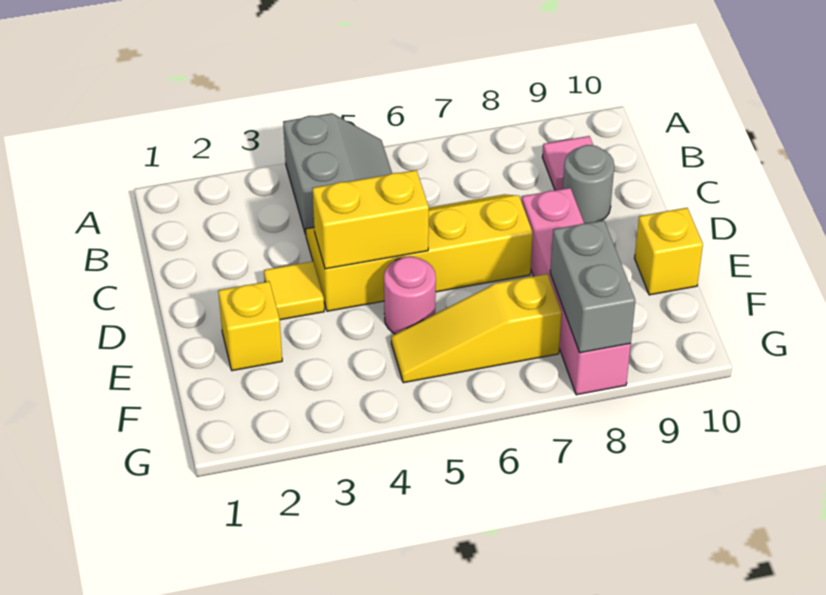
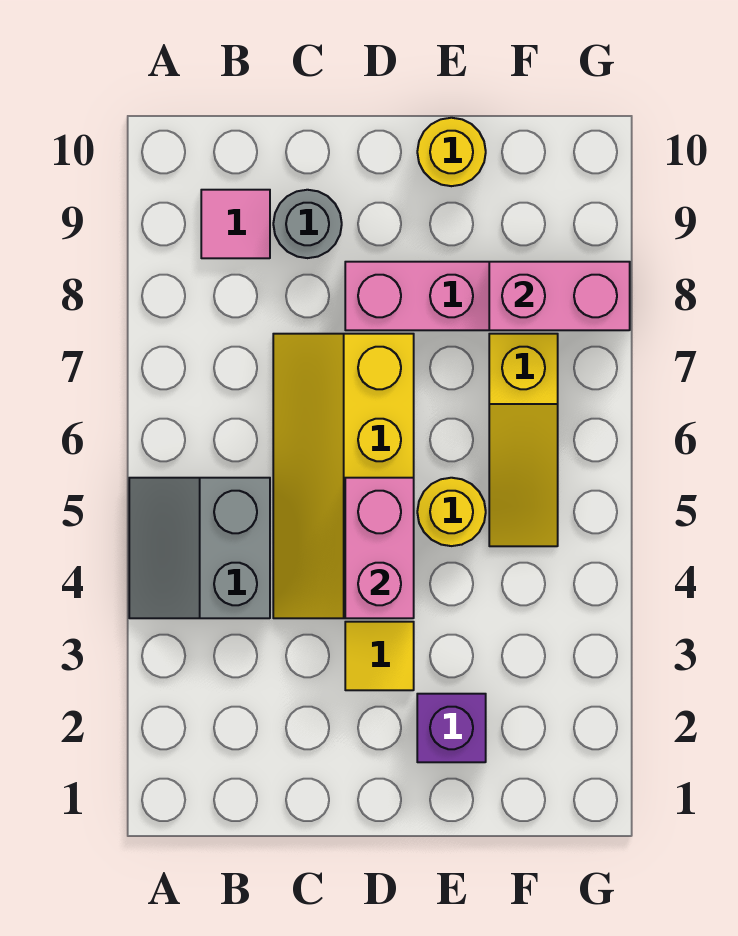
grey slope A4:B5 level 1 top 4 -> grey slope A4:B5 level 1 top B
yellow brick D4:D5 level 2 -> pink brick D4:D5 level 2
yellow brick E2 level 1 -> purple brick E2 level 1
pink round brick E5 level 1 -> yellow round brick E5 level 1
yellow brick E10 level 1 -> yellow round brick E10 level 1
grey brick F8:G8 level 2 -> pink brick F8:G8 level 2

